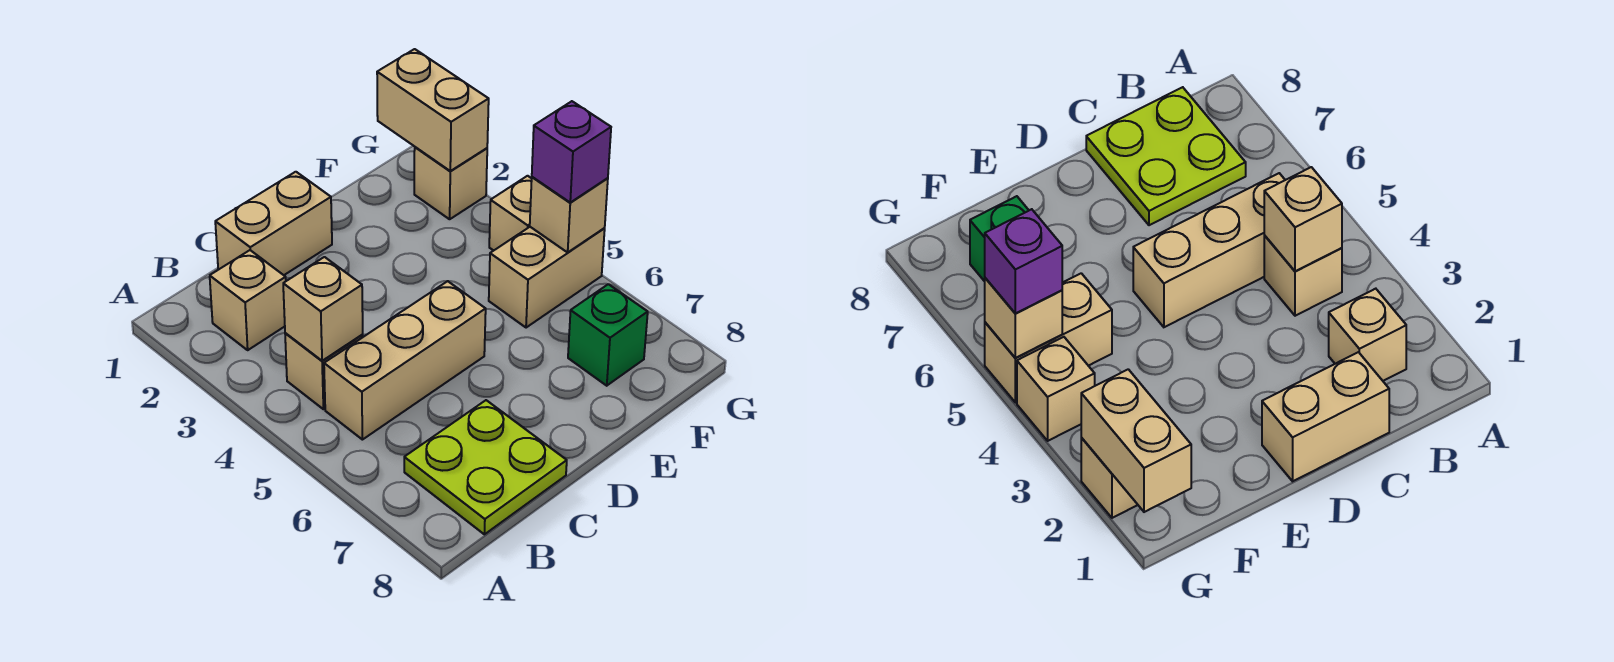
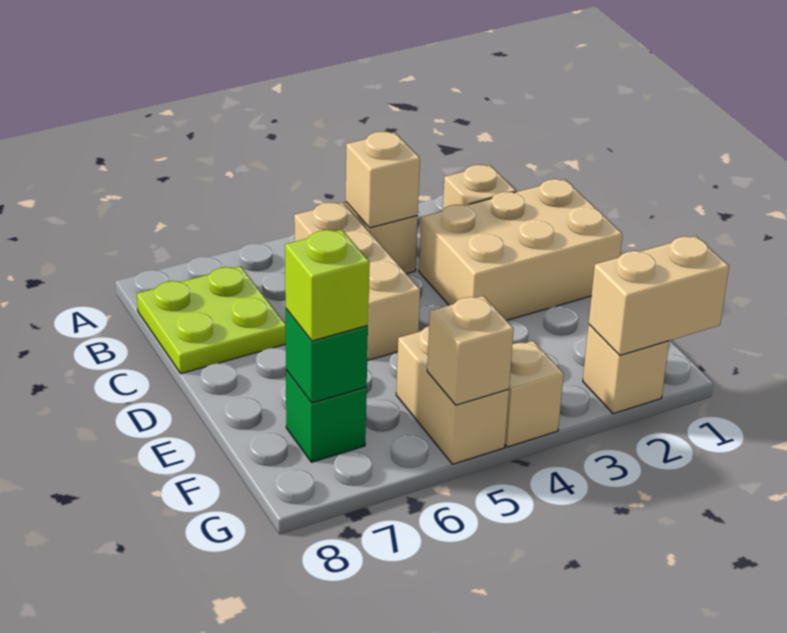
tan brick C1:D1 level 1 -> tan brick C1:D3 level 1
none -> green brick F7 level 2
none -> lime brick F7 level 3
purple brick G5 level 3 -> none

